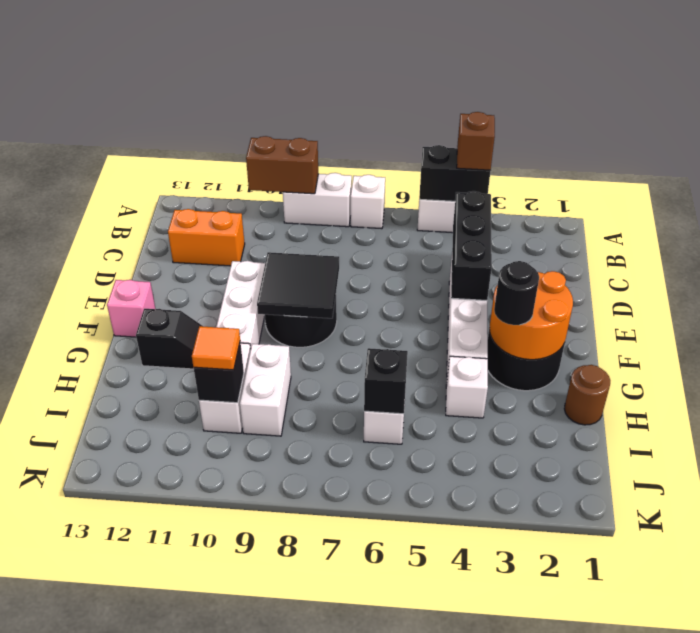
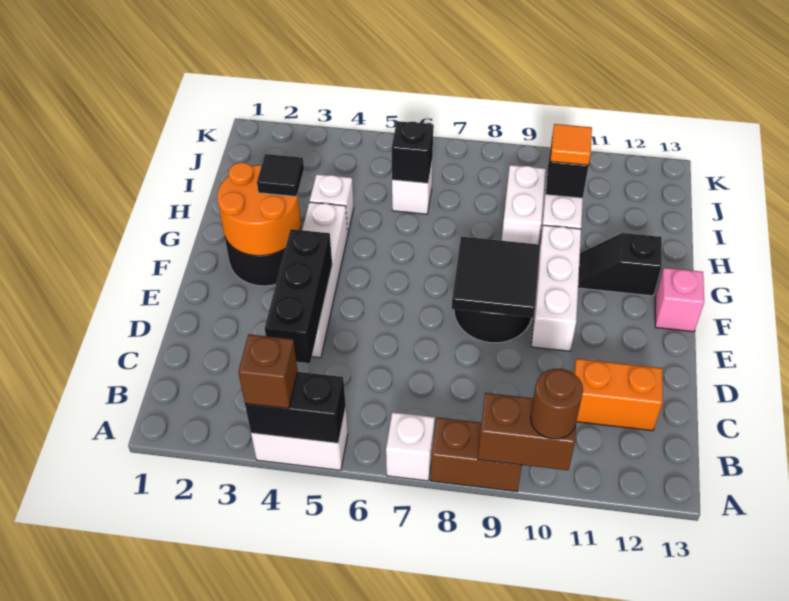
white brick A8:A9 level 1 -> brown brick A8:A9 level 1
black round brick G3 level 3 -> black tile G3 level 3
brown round brick H1 level 1 -> brown round brick A10 level 3

